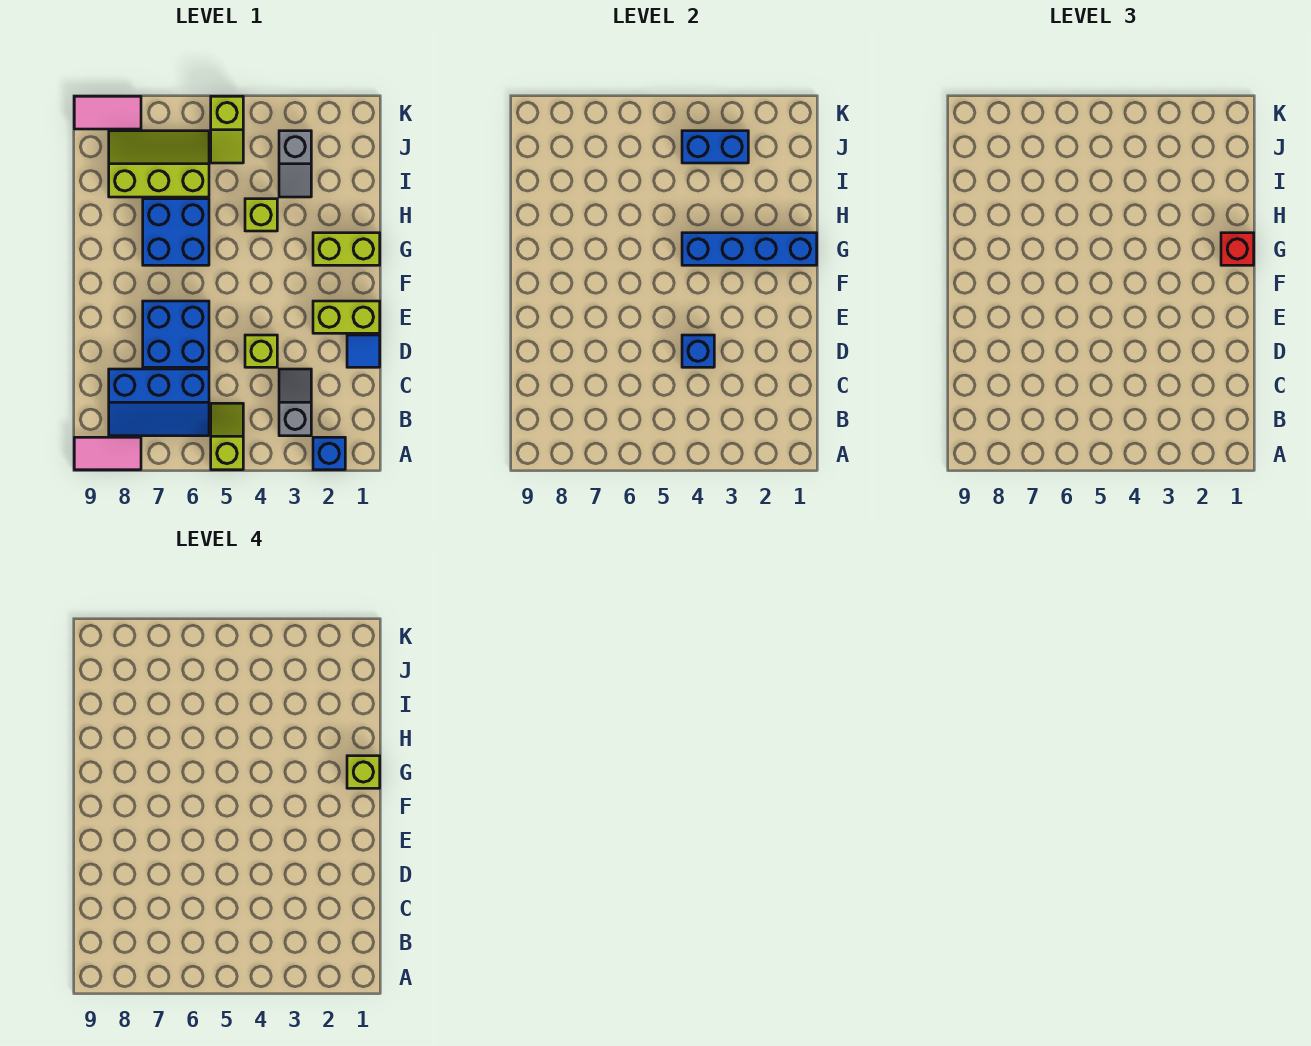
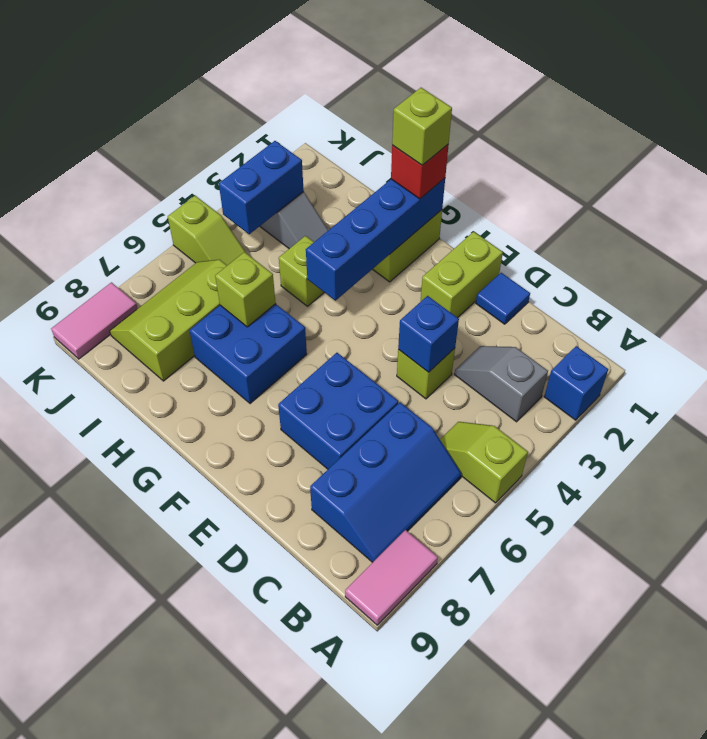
none -> lime brick H6 level 2

